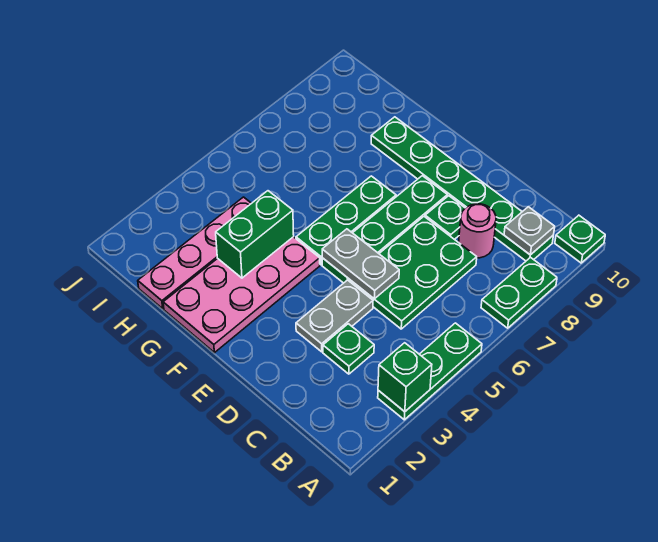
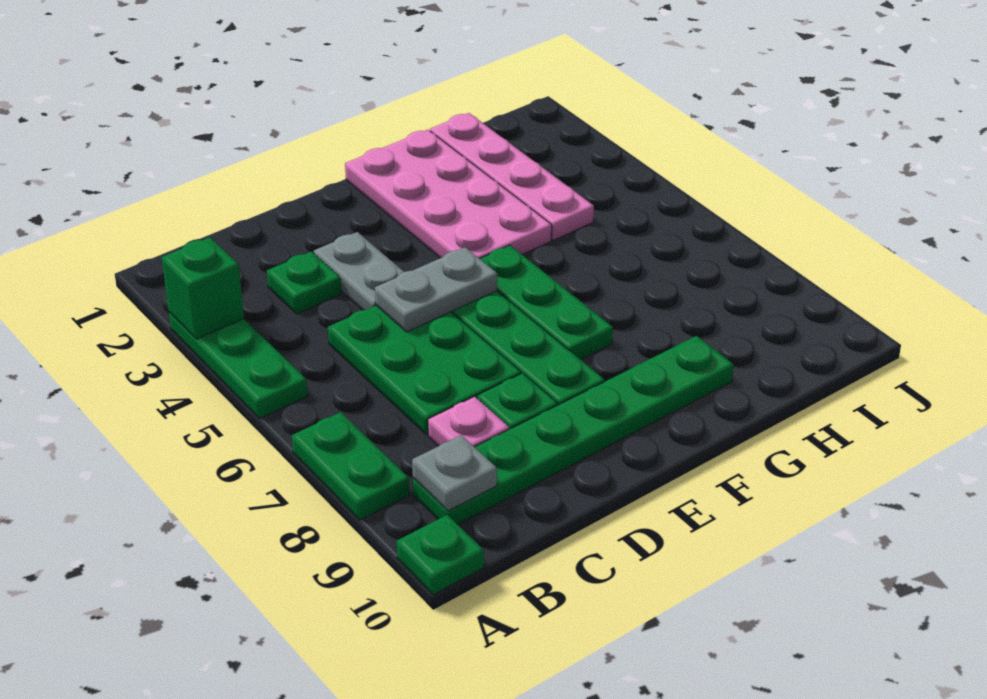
pink round brick C8 level 1 -> pink plate C8 level 1
green brick G3:G4 level 2 -> none

